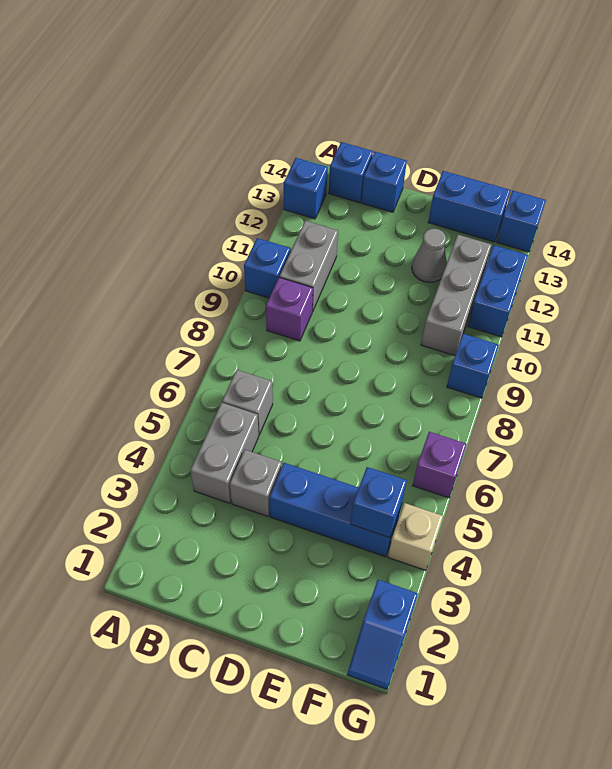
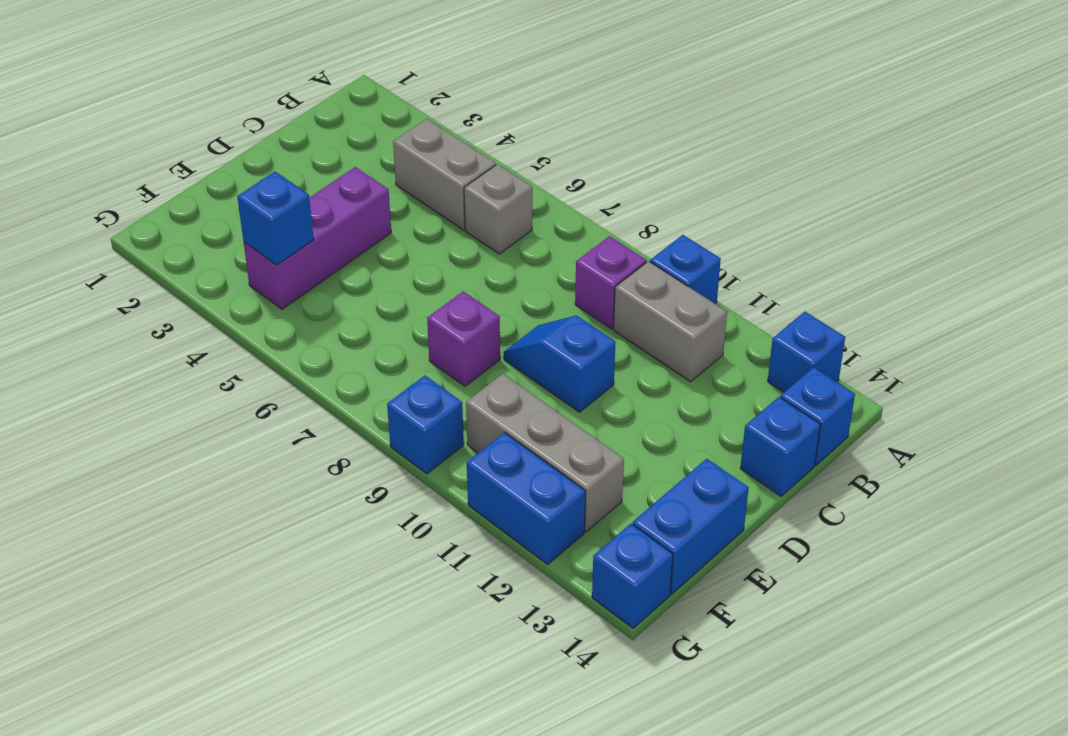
grey brick C4 level 1 -> none
blue brick D4:F4 level 1 -> purple brick D4:F4 level 1
grey cone E12 level 1 -> none
blue slope G1:G2 level 1 top 2 -> blue slope D9:D10 level 1 top 10
tan brick G4 level 1 -> none
purple brick G6 level 1 -> purple brick E8 level 1

